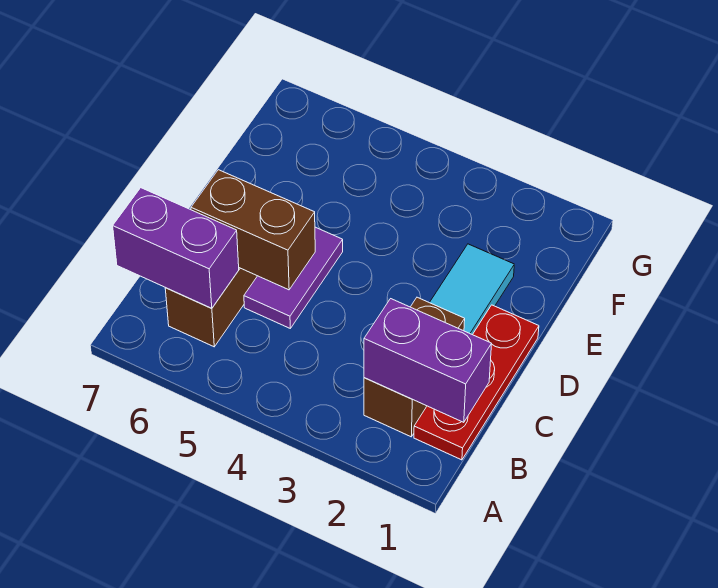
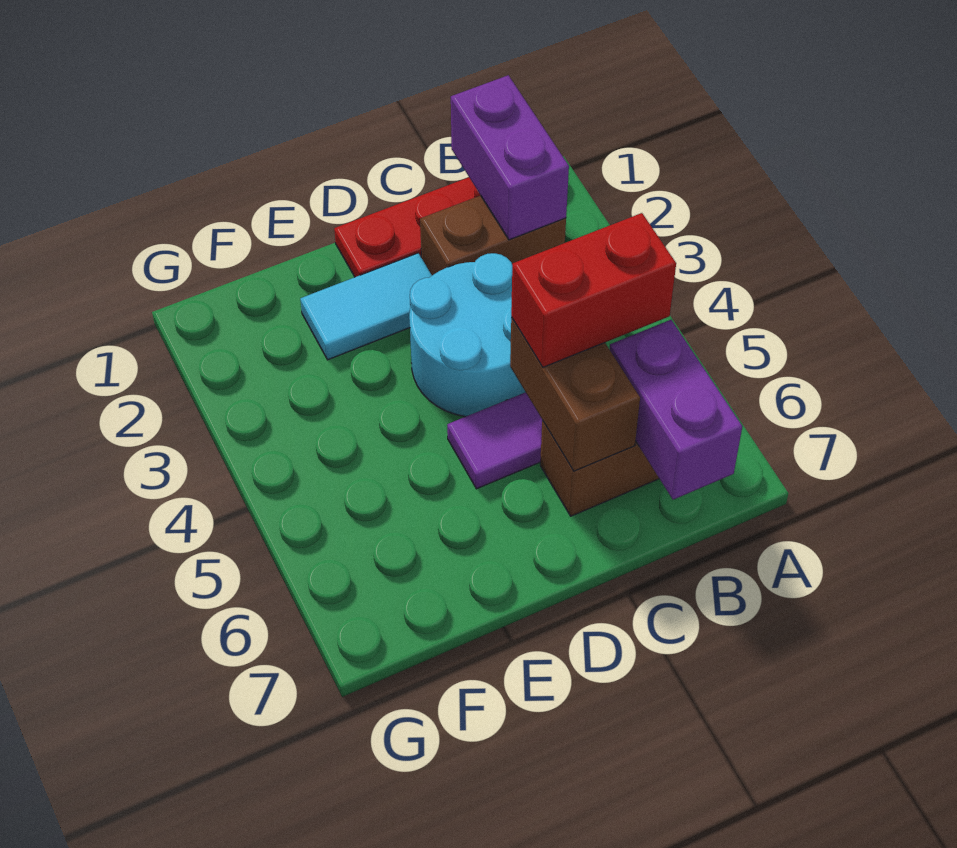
none -> red brick B5:C5 level 3
none -> cyan round brick C3:D4 level 1

